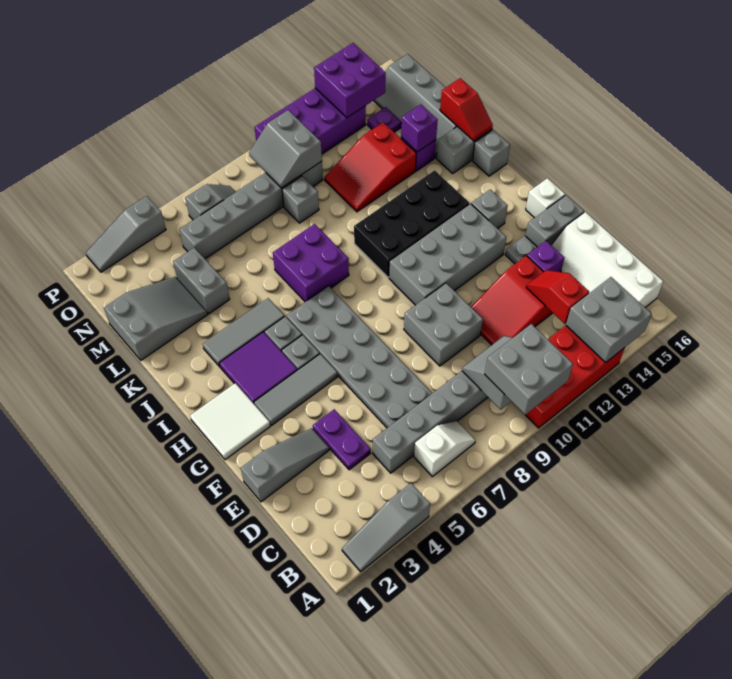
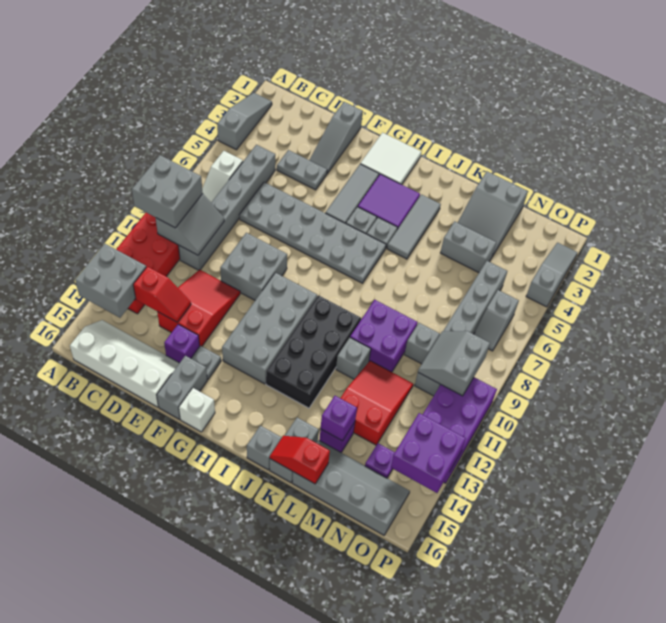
purple plate D4:E4 level 1 -> grey plate D4:E4 level 1
grey brick H14 level 1 -> grey brick K11 level 1
purple brick J7:K8 level 1 -> purple brick K9:L10 level 1
grey slope N9:O10 level 2 top 10 -> grey slope N9:O10 level 2 top O

